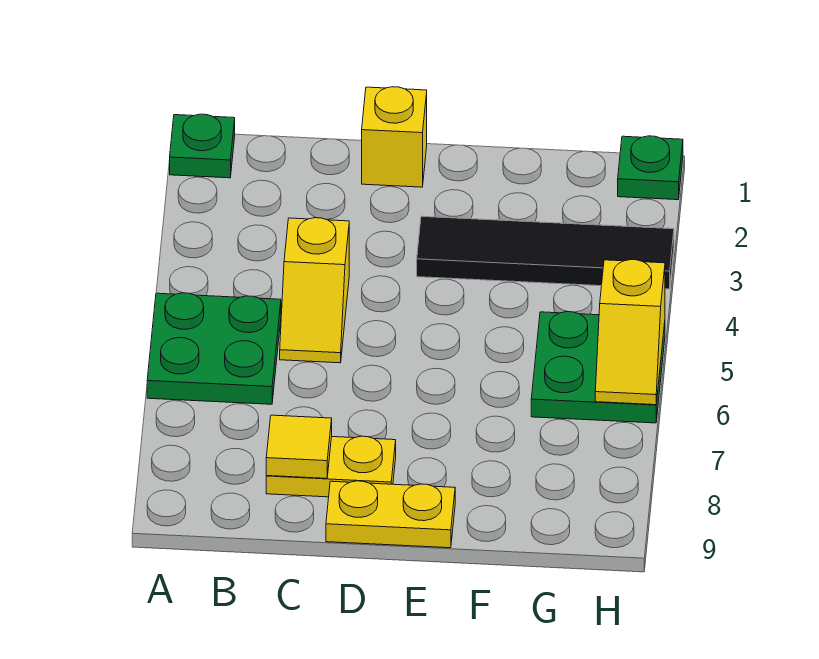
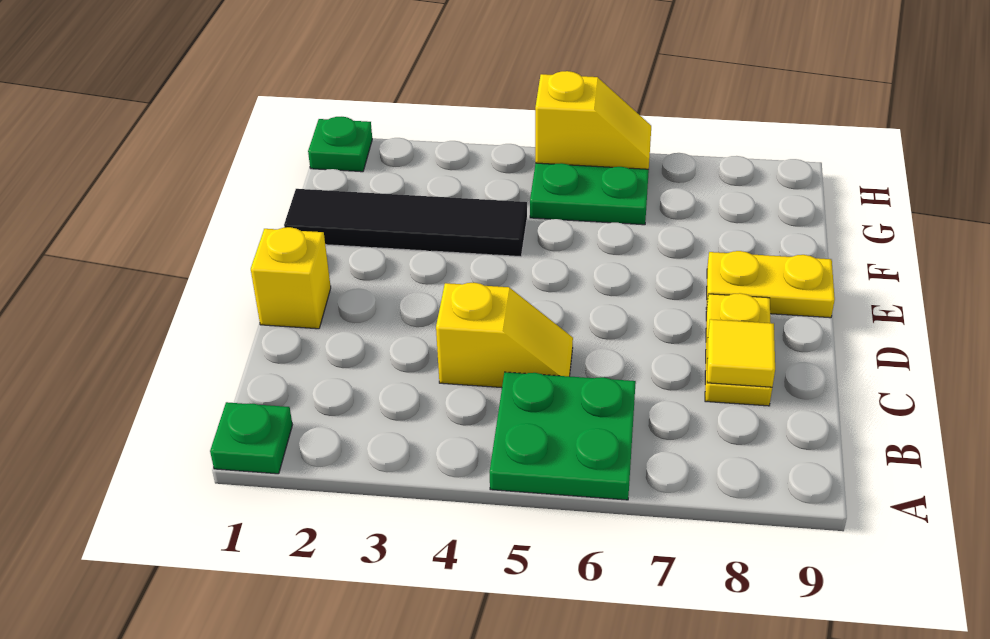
yellow plate D9:E9 level 1 -> yellow plate E8:E9 level 1
black tile E3:H3 level 1 -> black tile F1:F4 level 1

